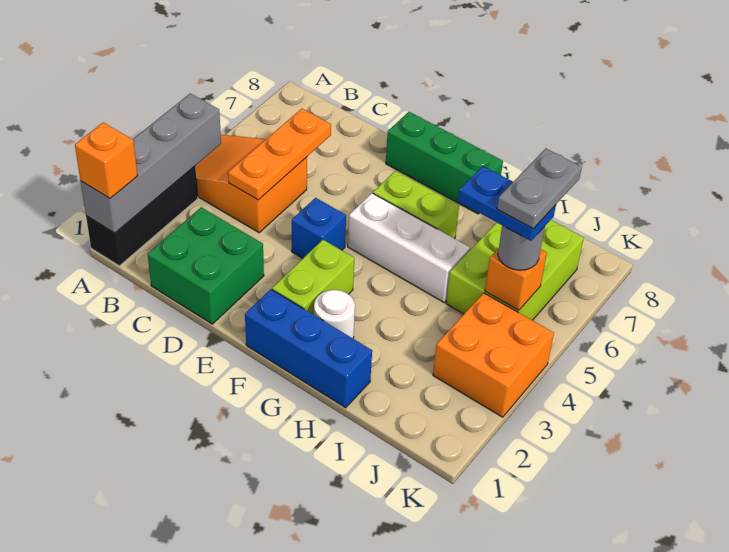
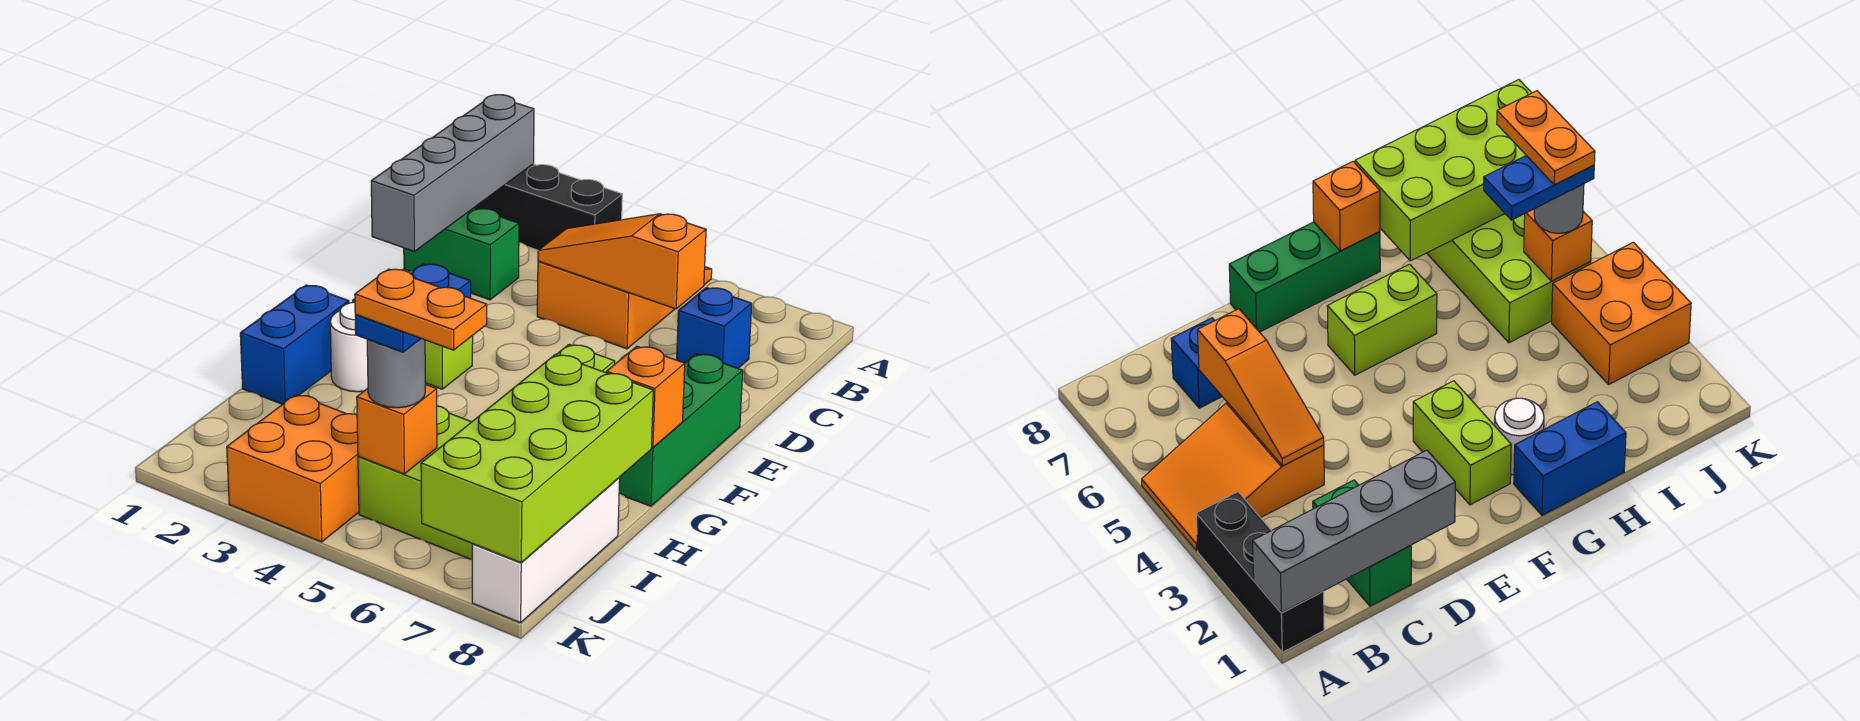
grey brick A1:A4 level 2 -> grey brick A1:D1 level 2
orange brick A1 level 3 -> orange brick G8 level 2
green brick C1:D2 level 1 -> green brick C1:C2 level 1
orange plate C4:C6 level 2 -> orange slope C4:C6 level 2 top 6
blue brick E4 level 1 -> blue brick C7 level 1
blue brick F1:H1 level 1 -> blue brick G1:H1 level 1
white brick F5:H5 level 1 -> white brick I8:K8 level 1
none -> lime brick H7:K8 level 2
grey plate J5:J6 level 5 -> orange plate J5:J6 level 5

